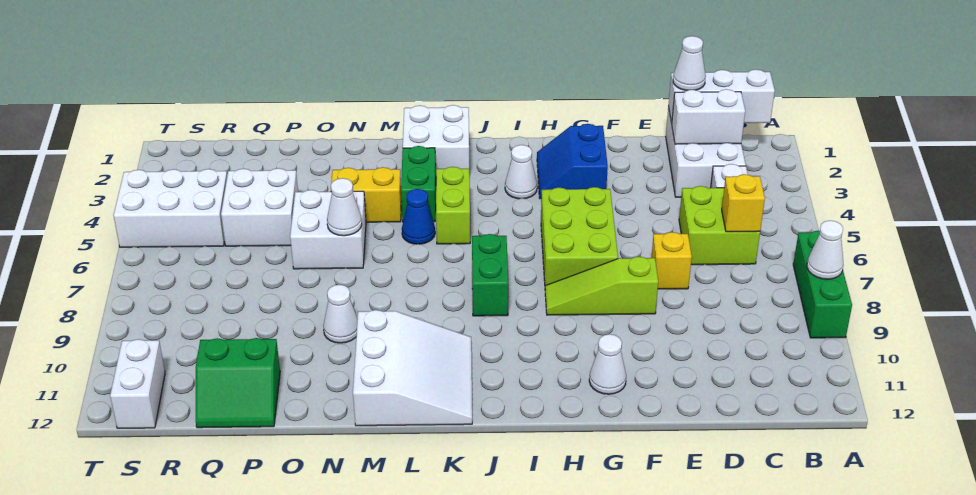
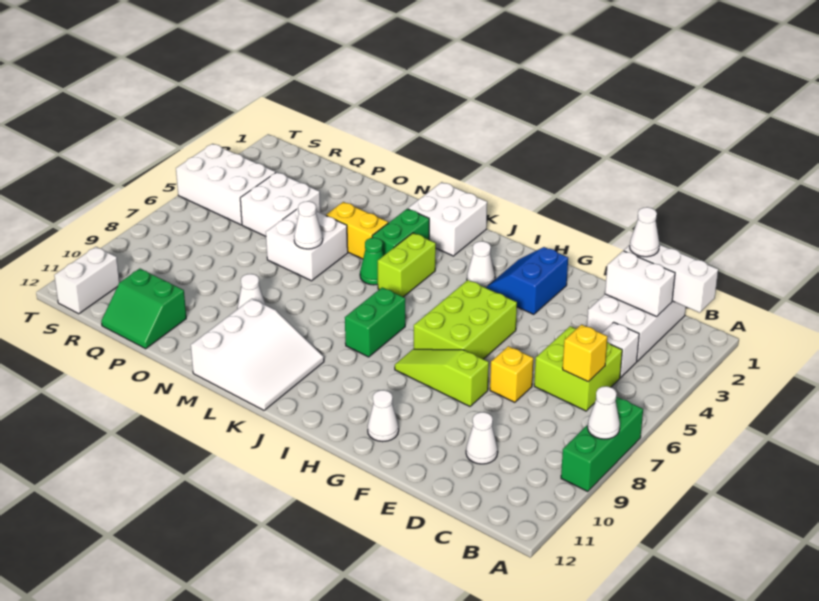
none -> white cone D10 level 1
blue cone L5 level 1 -> green cone L5 level 1

